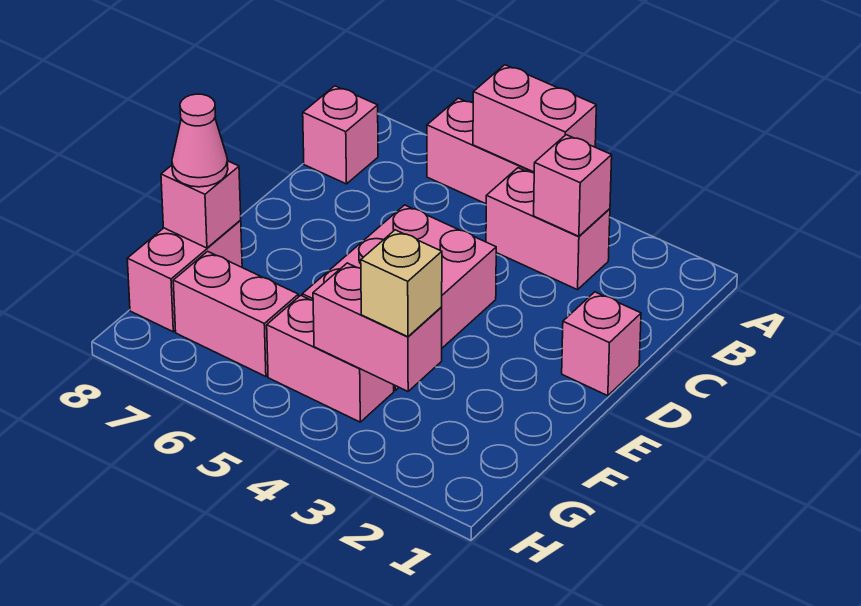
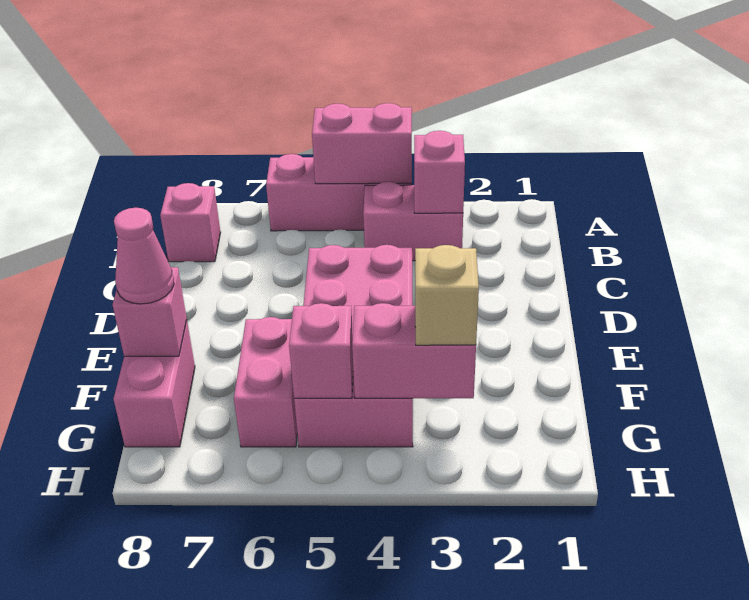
pink brick D1 level 1 -> pink brick G5 level 2
pink brick G6:G7 level 1 -> pink brick F6:G6 level 1

